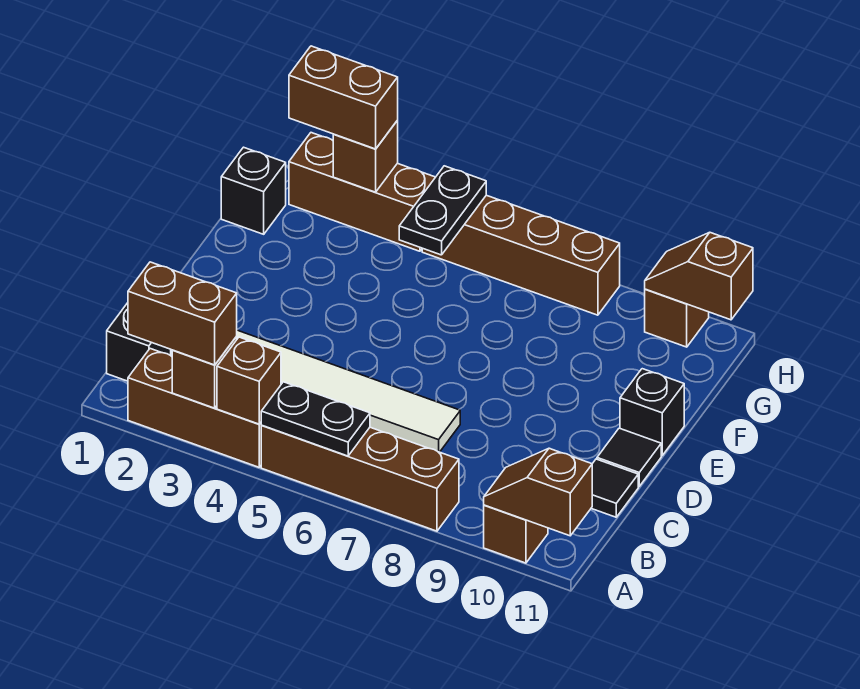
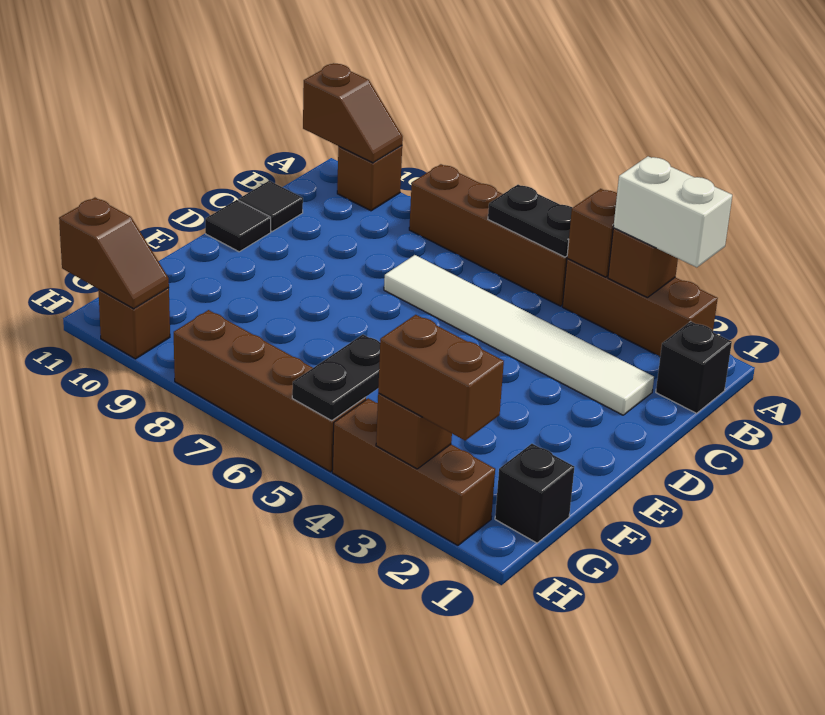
brown brick A2:A3 level 3 -> white brick A2:A3 level 3
black brick E11 level 1 -> none

